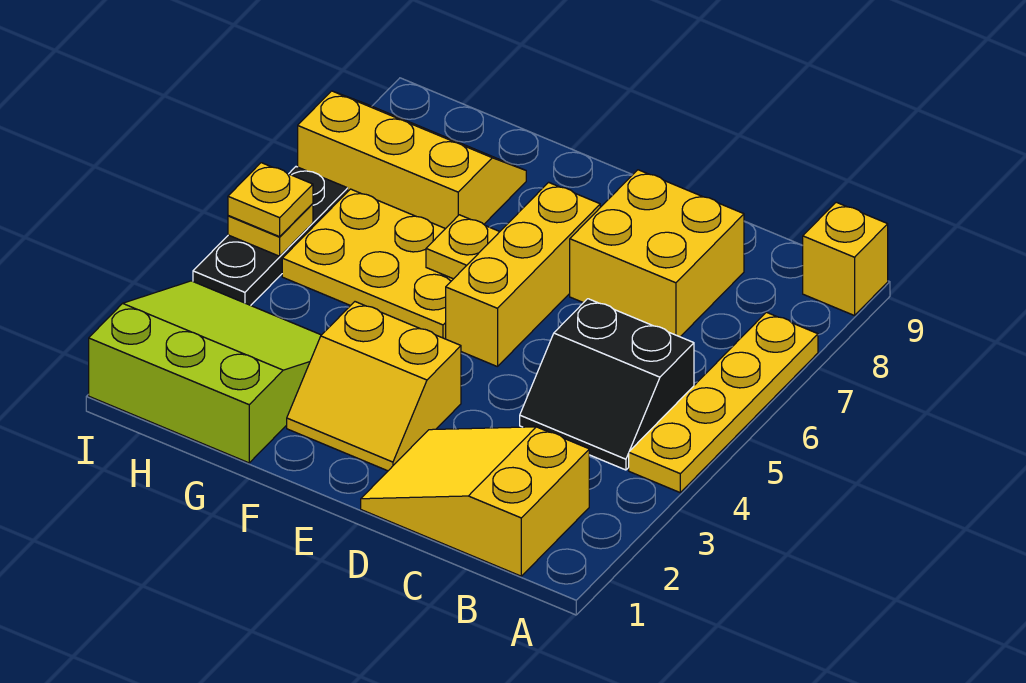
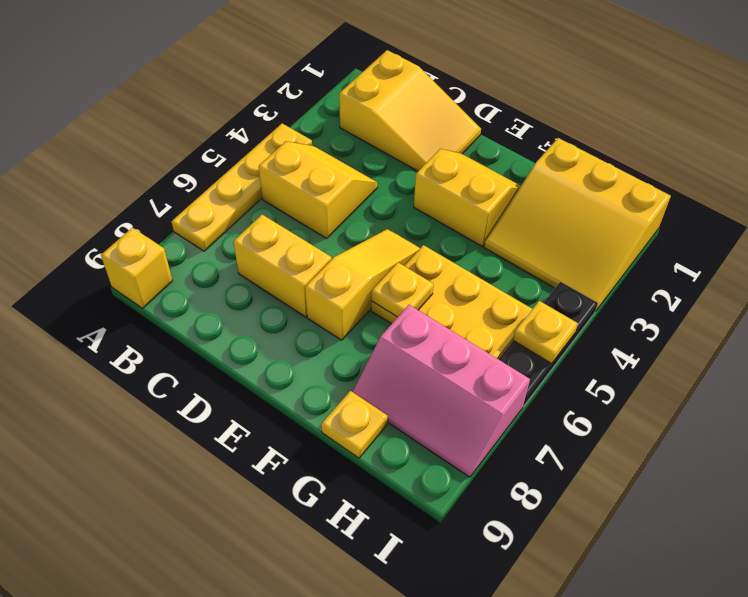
black slope B4:C5 level 1 top 5 -> yellow slope B4:C5 level 1 top 5
yellow brick C7:D8 level 1 -> yellow brick C7:D7 level 1
yellow brick E5:E7 level 1 -> yellow slope E5:E7 level 1 top 7
lime slope G1:I3 level 1 top 1 -> yellow slope G1:I3 level 1 top 1
yellow slope G7:I8 level 1 top 7 -> pink slope G7:I8 level 1 top 7
yellow plate I5 level 3 -> yellow plate G9 level 1

